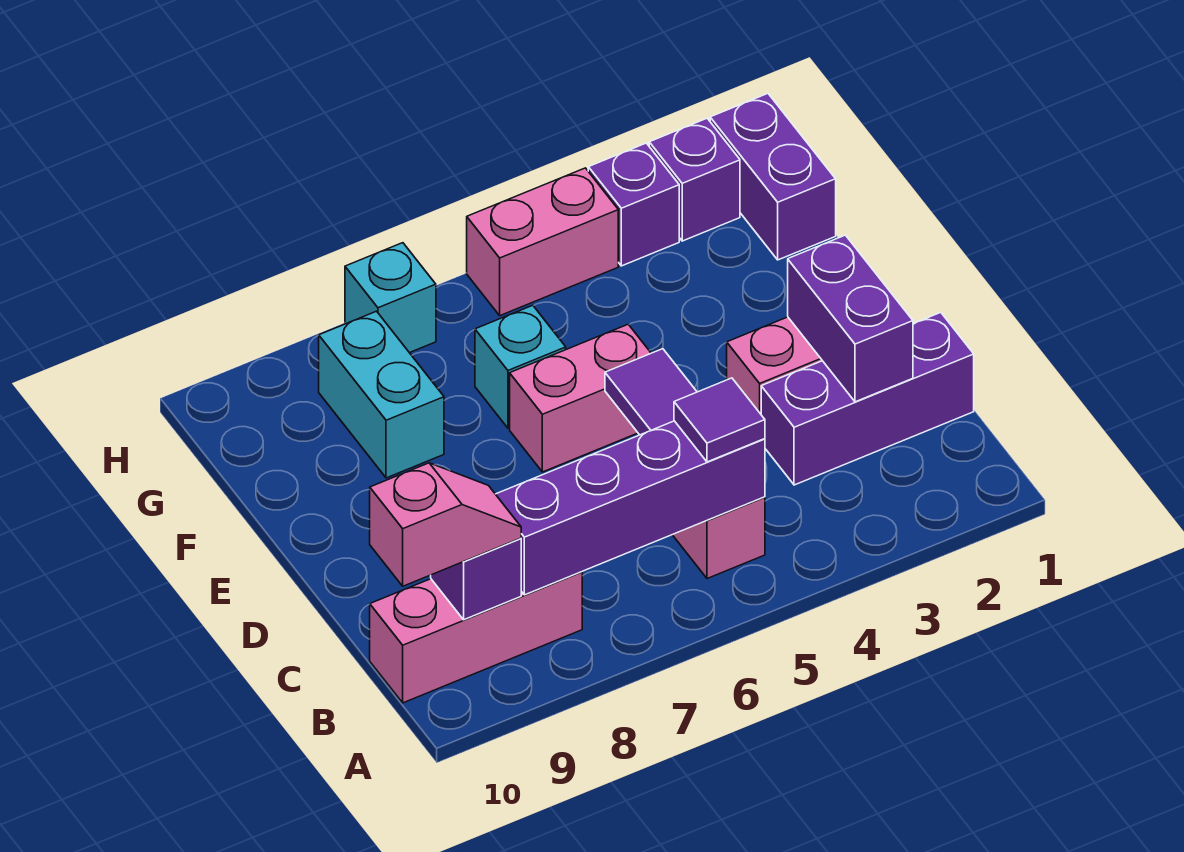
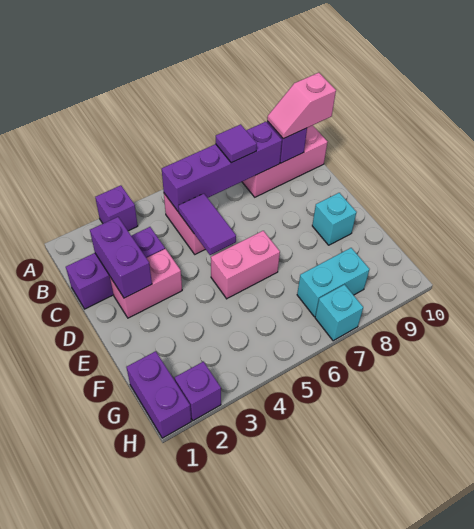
purple tile B5 level 3 -> purple tile B7 level 3
cyan brick F6 level 1 -> cyan brick E9 level 1
cyan brick F8:G8 level 1 -> cyan brick G7:G8 level 1
purple brick H3 level 1 -> purple brick A3 level 1
pink brick H4:H5 level 1 -> none

